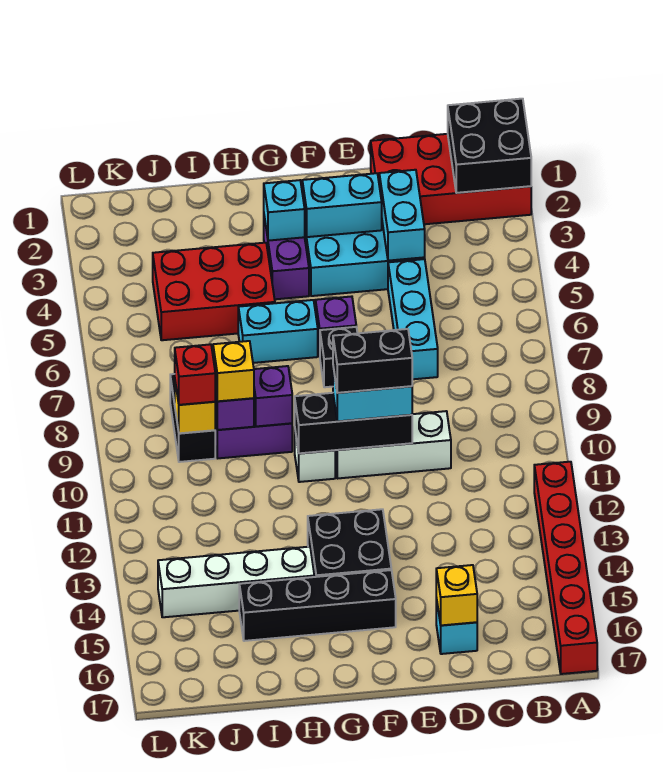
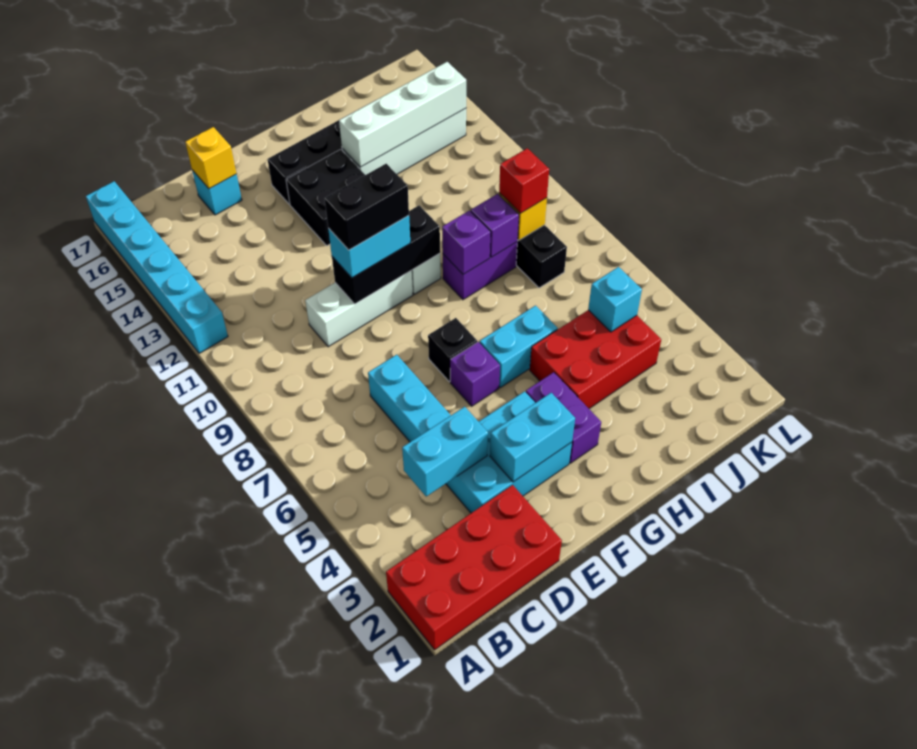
black brick A1:B2 level 2 -> none
red brick A12:A17 level 1 -> cyan brick A12:A17 level 1
cyan brick D3:D4 level 2 -> cyan brick C4:D4 level 2
cyan brick G3 level 2 -> cyan brick J5 level 2
none -> white brick H14:K14 level 2
yellow brick I9 level 3 -> none

